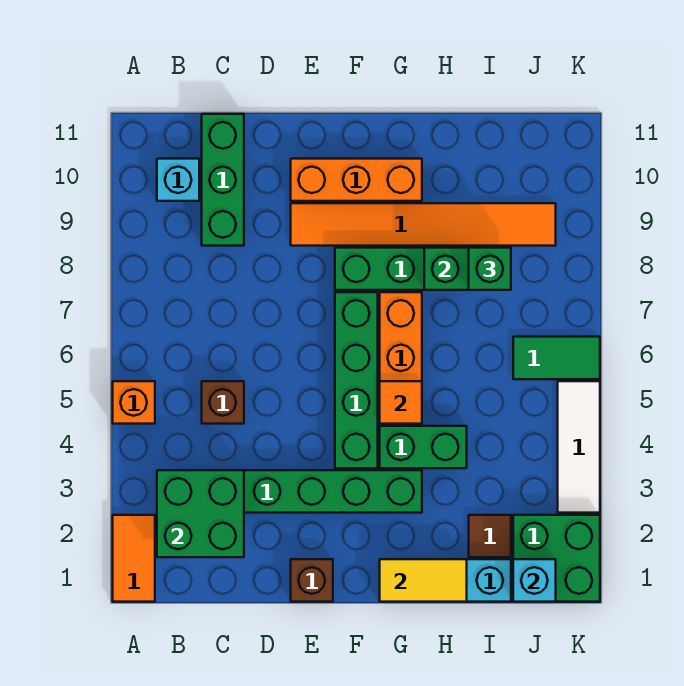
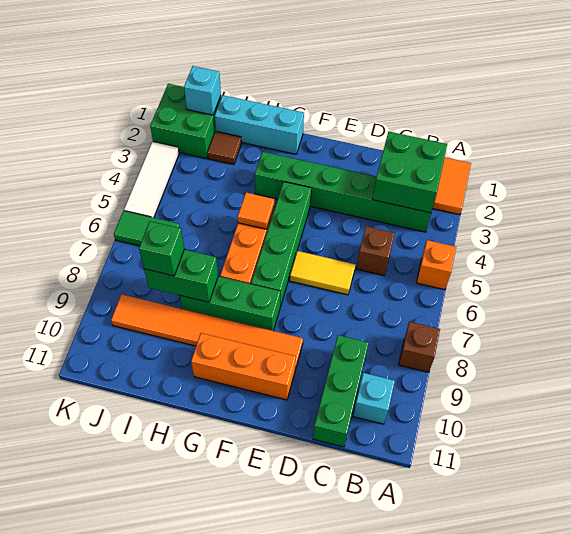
brown brick E1 level 1 -> brown brick A8 level 1
yellow tile G1:H1 level 2 -> yellow tile D6:E6 level 1
green brick G4:H4 level 1 -> none

